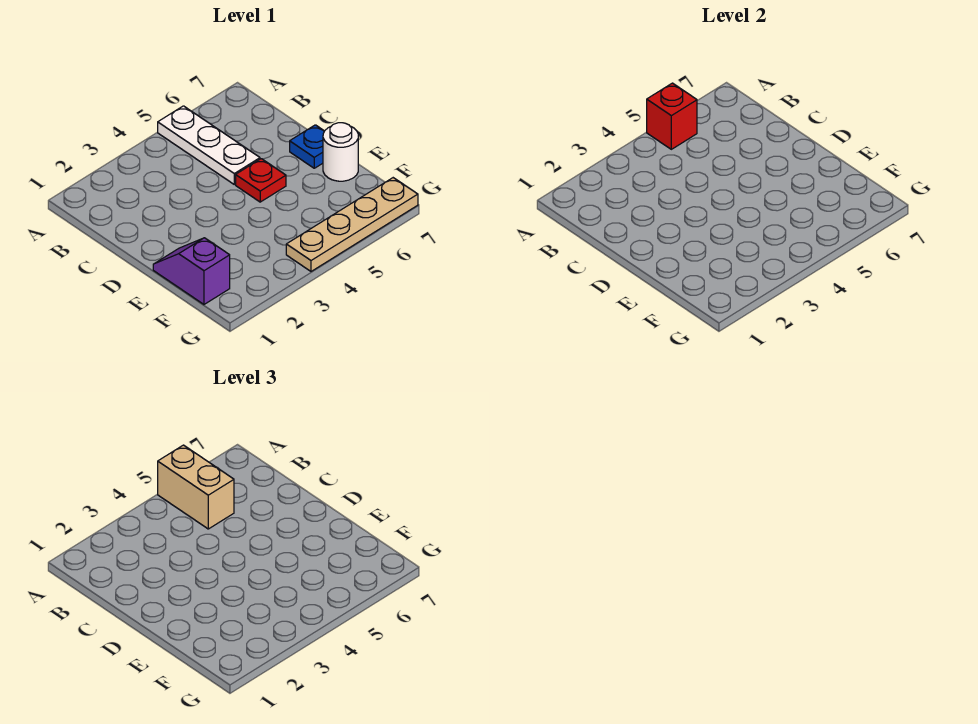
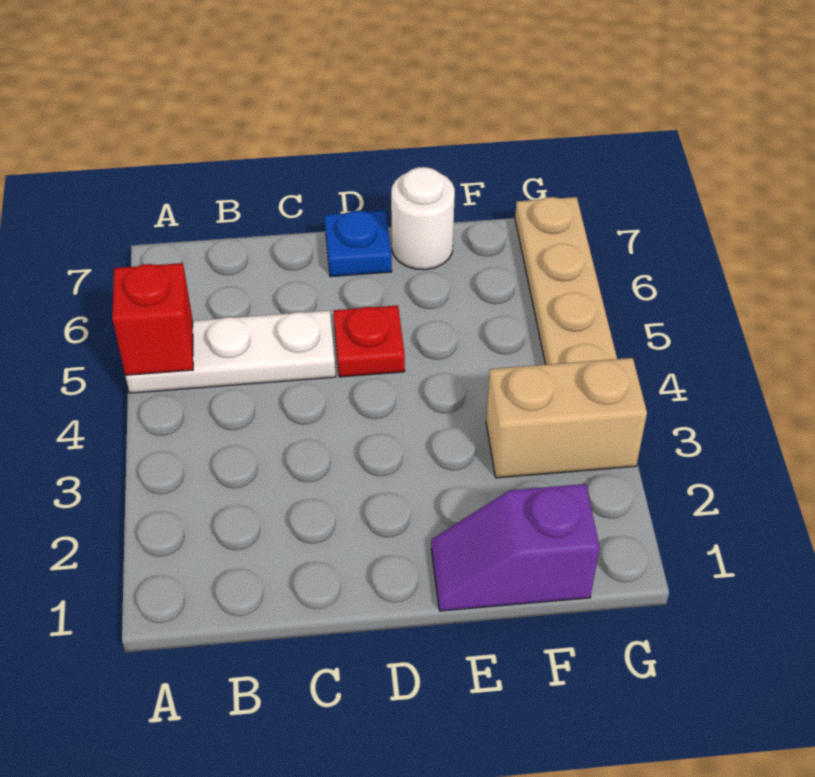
tan brick A5:B5 level 3 -> tan brick F3:G3 level 1

